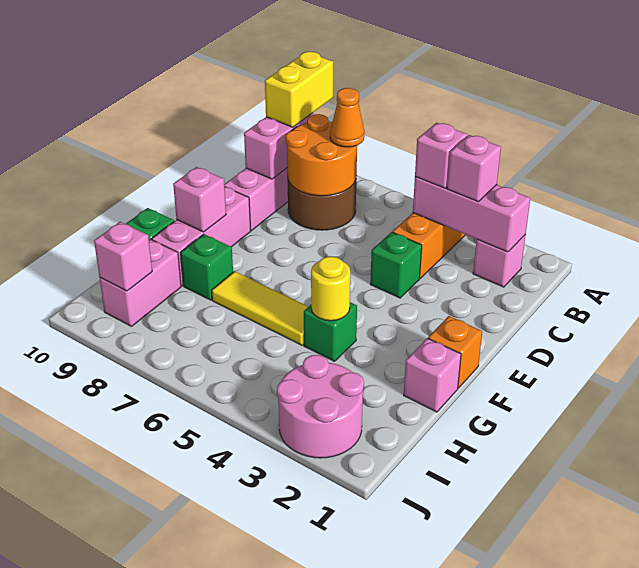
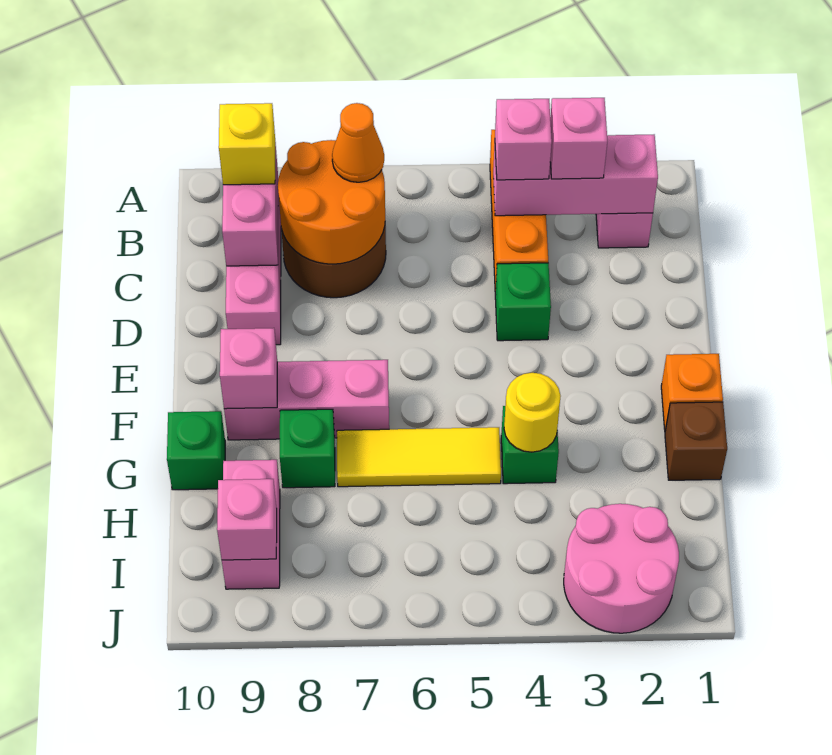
yellow brick A9:B9 level 3 -> yellow brick B9 level 3
pink brick E9:G9 level 1 -> pink brick F7:F9 level 1
pink brick G1 level 1 -> brown brick G1 level 1

